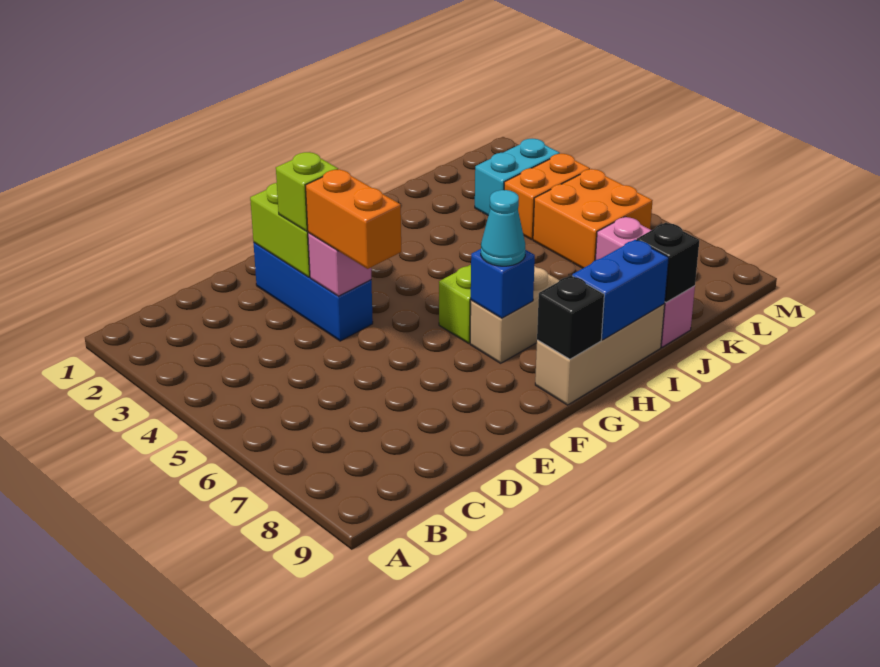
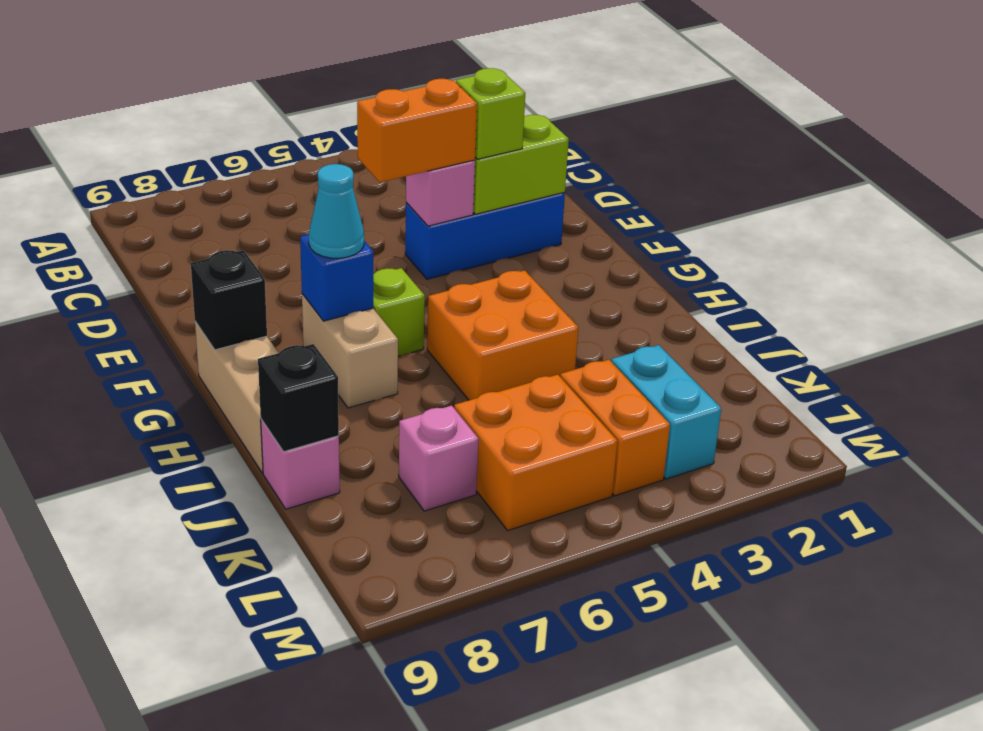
none -> orange brick H4:I5 level 1
blue brick H9:I9 level 2 -> none

